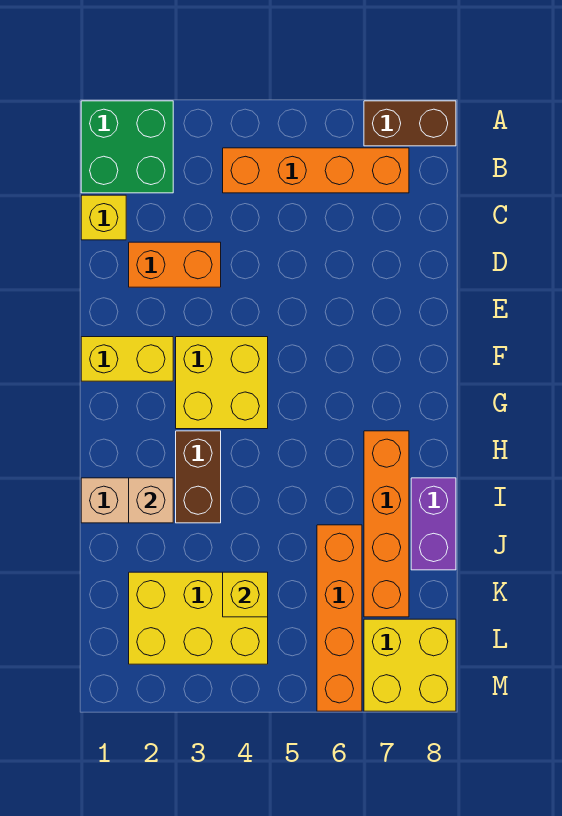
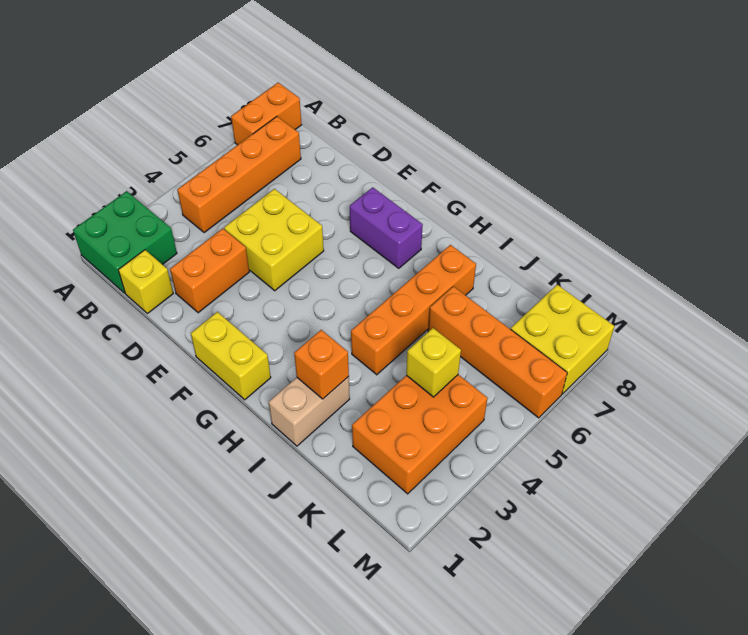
brown brick A7:A8 level 1 -> orange brick A7:A8 level 1
yellow brick F1:F2 level 1 -> yellow brick F1:G1 level 1
yellow brick F3:G4 level 1 -> yellow brick D4:E5 level 1
brown brick H3:I3 level 1 -> none
orange brick H7:K7 level 1 -> orange brick I4:I7 level 1
tan brick I2 level 2 -> orange brick I2 level 2
purple brick I8:J8 level 1 -> purple brick F7:G7 level 1
yellow brick K2:L4 level 1 -> orange brick K2:L4 level 1

